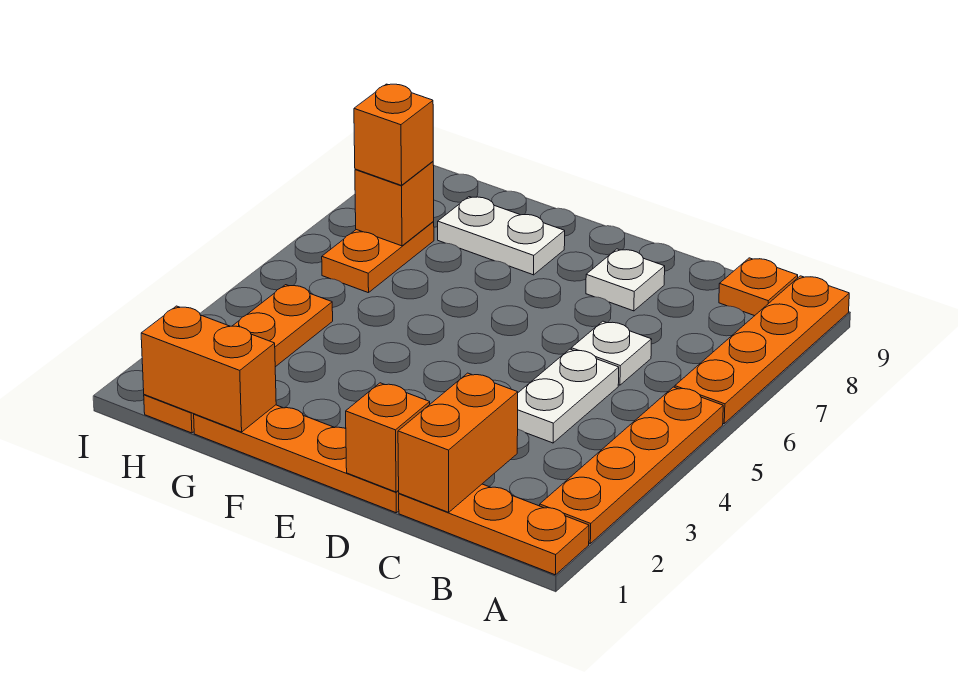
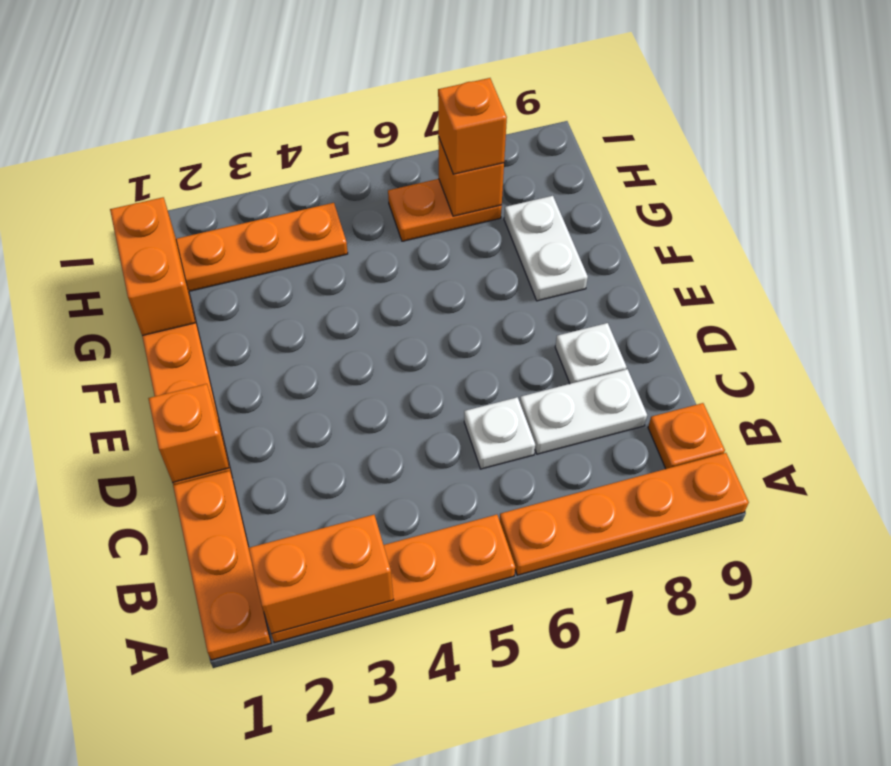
orange brick C1:C2 level 2 -> orange brick A2:A3 level 2
white plate C4:C5 level 1 -> white plate C7:C8 level 1

